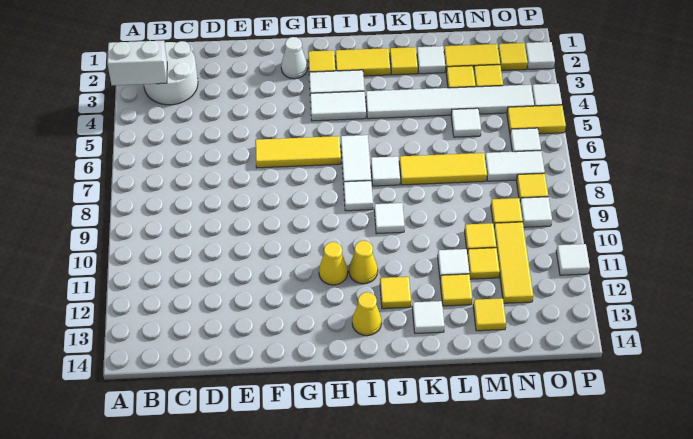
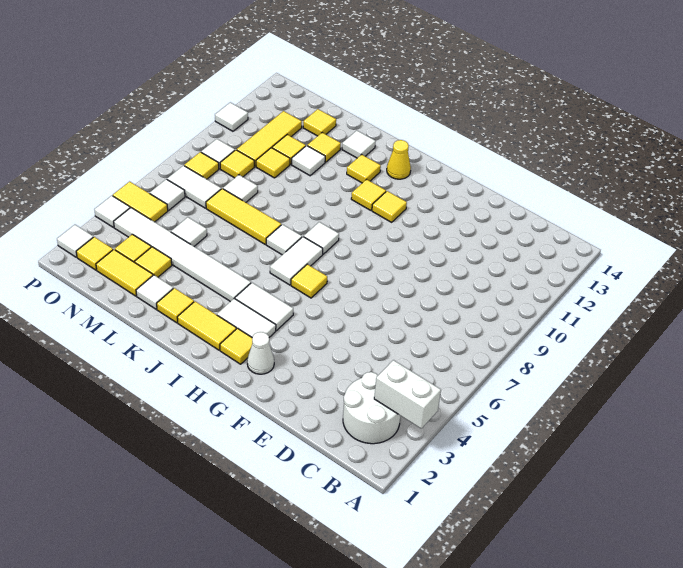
yellow tile F6:H6 level 1 -> yellow tile H6 level 1
yellow cone H11 level 1 -> yellow tile H11 level 1
yellow cone I11 level 1 -> yellow tile I11 level 1
white tile J9 level 1 -> white tile M8 level 1

